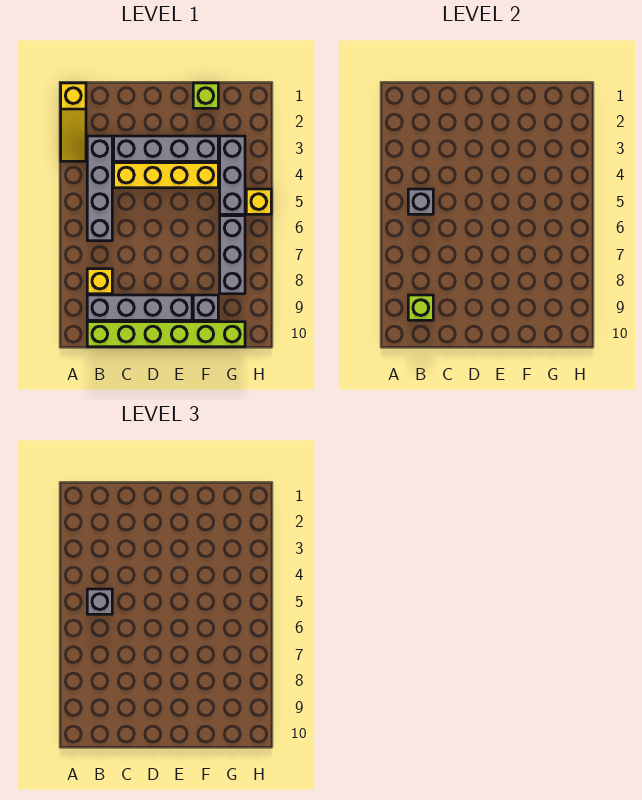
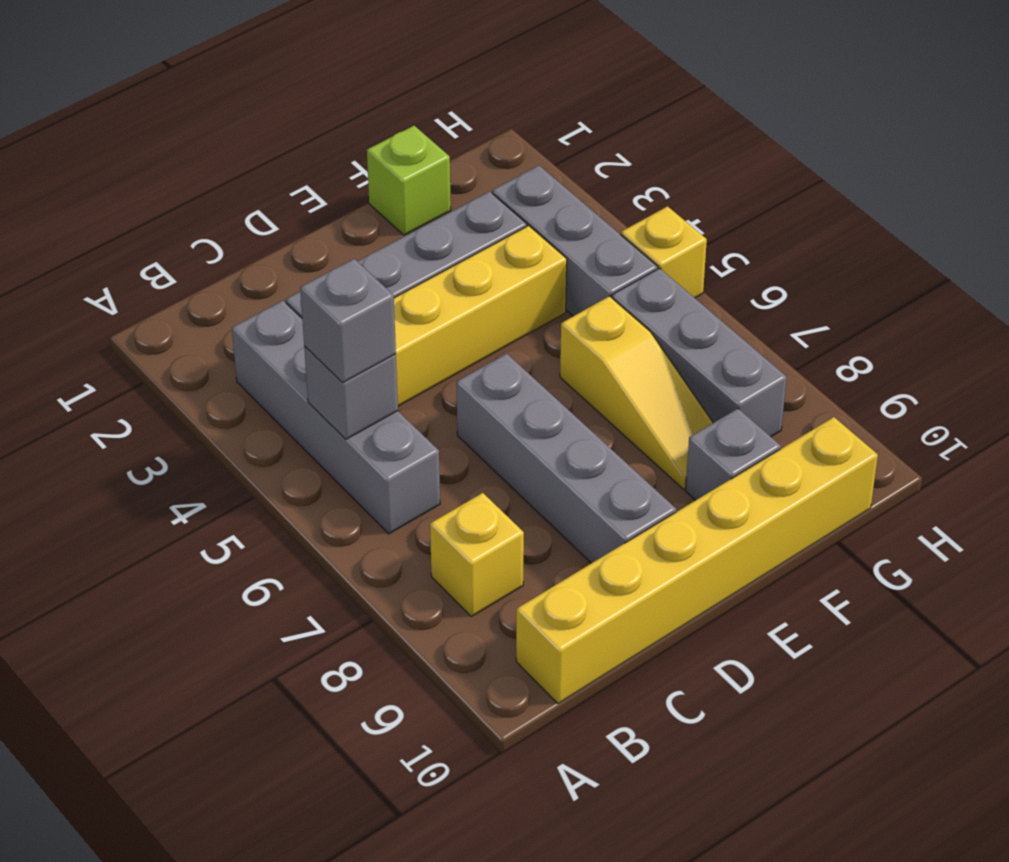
yellow slope A1:A3 level 1 top 1 -> yellow slope F6:F8 level 1 top 6
grey brick B9:E9 level 1 -> grey brick D6:D9 level 1
lime brick B9 level 2 -> none
lime brick B10:G10 level 1 -> yellow brick B10:G10 level 1

